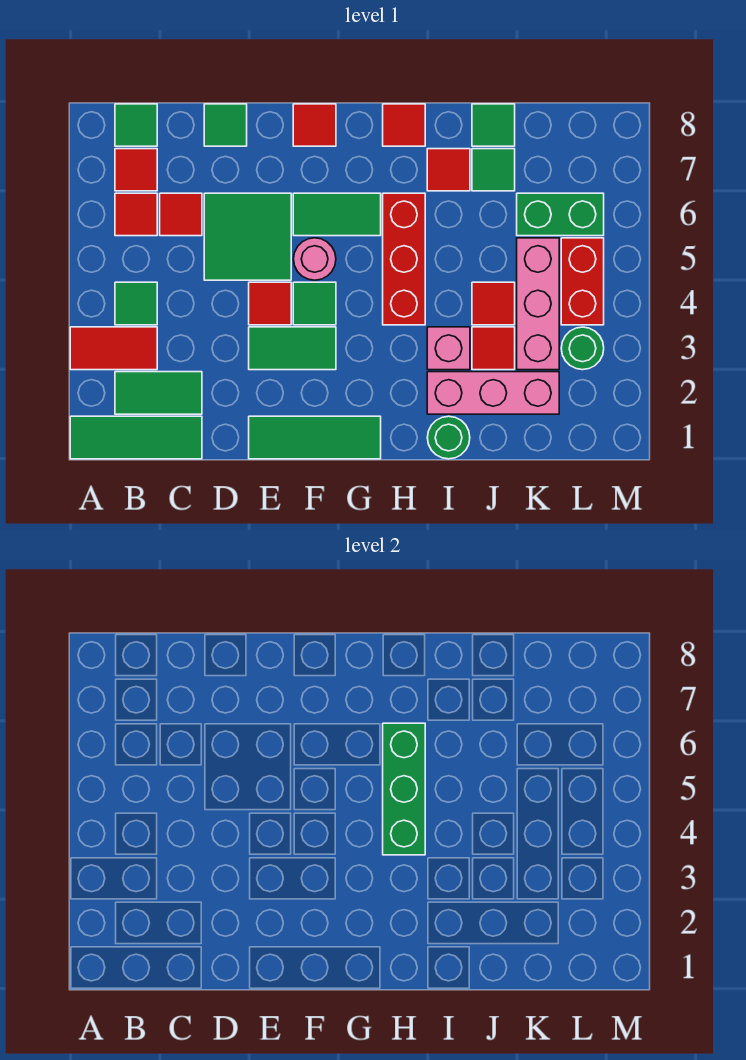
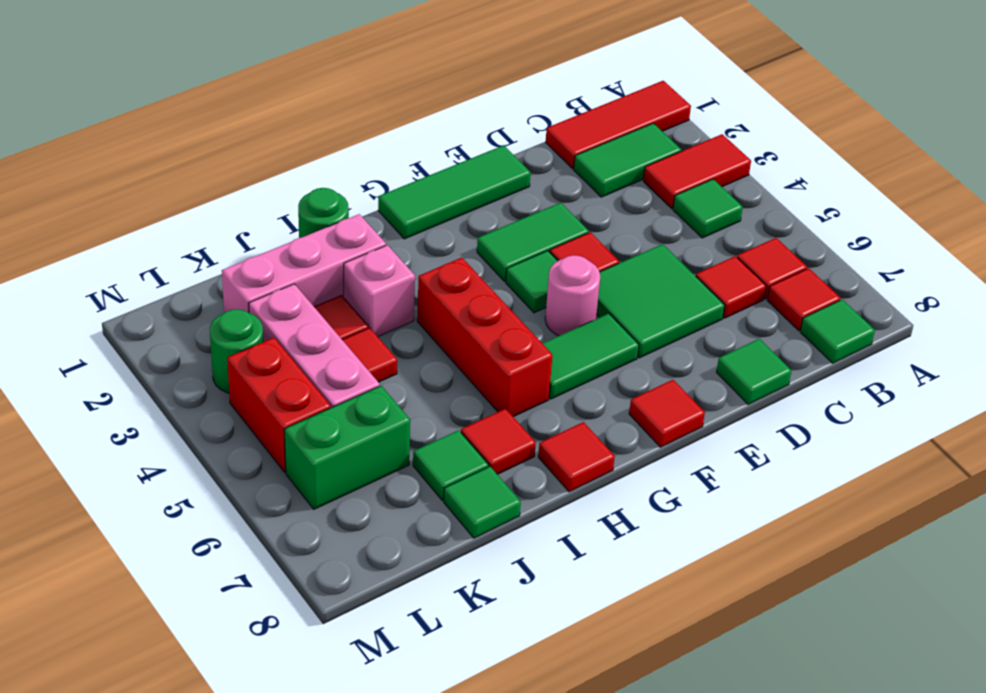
green tile A1:C1 level 1 -> red tile A1:C1 level 1
green brick H4:H6 level 2 -> none

